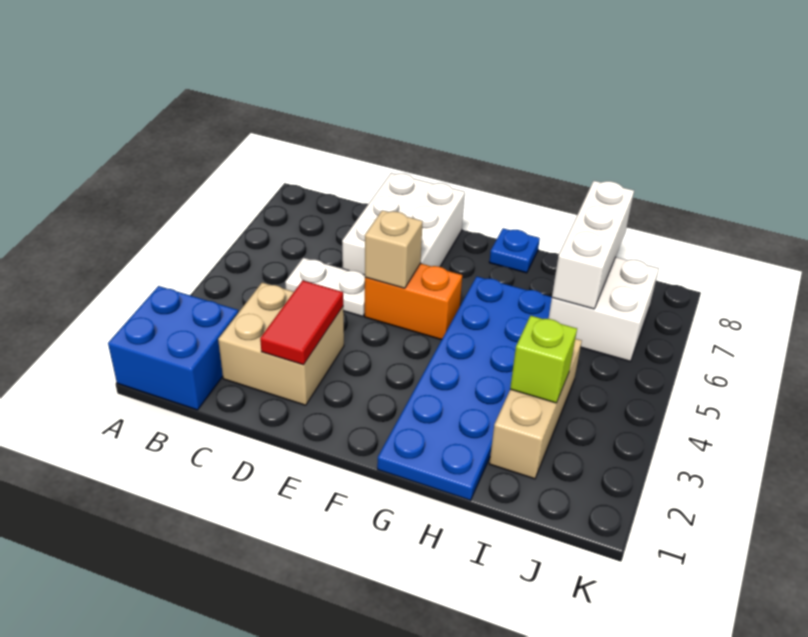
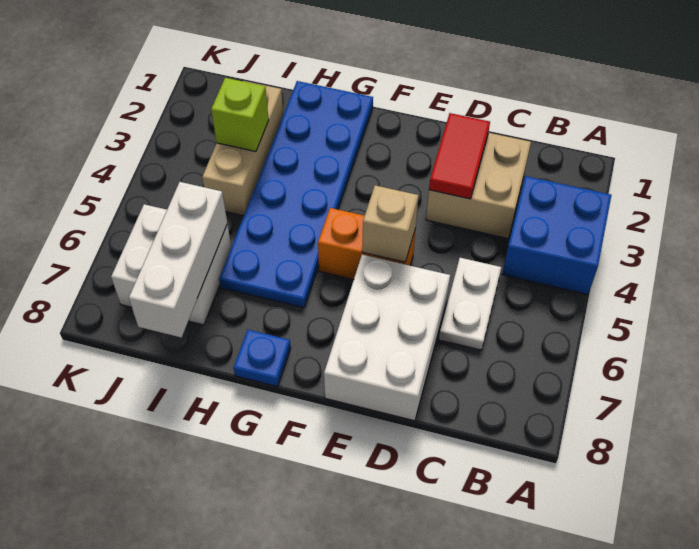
blue brick A1:B2 level 1 -> blue brick A3:B4 level 1
white plate C5:D5 level 1 -> white plate C5:C6 level 1

